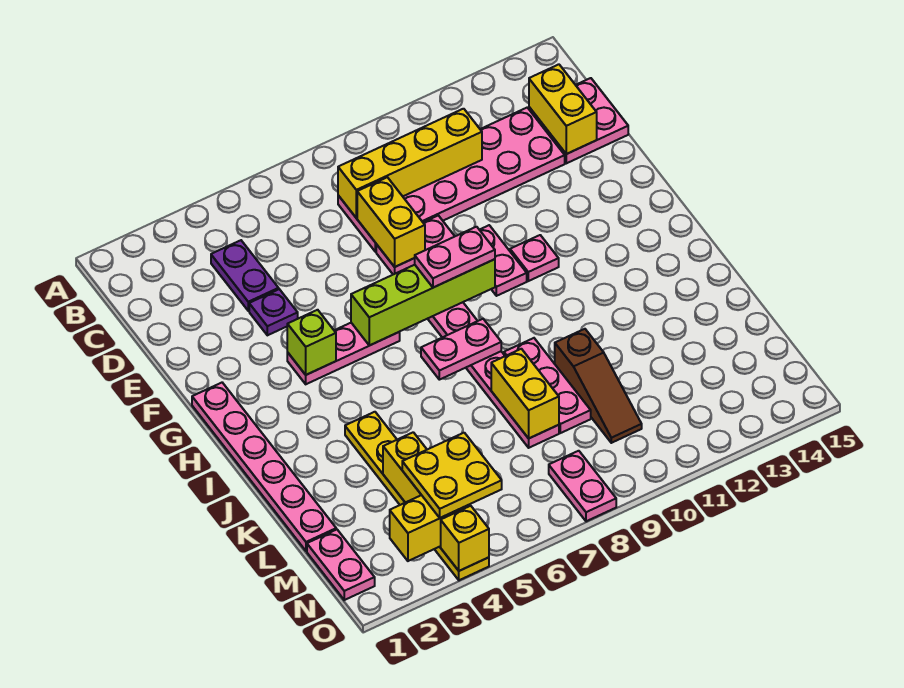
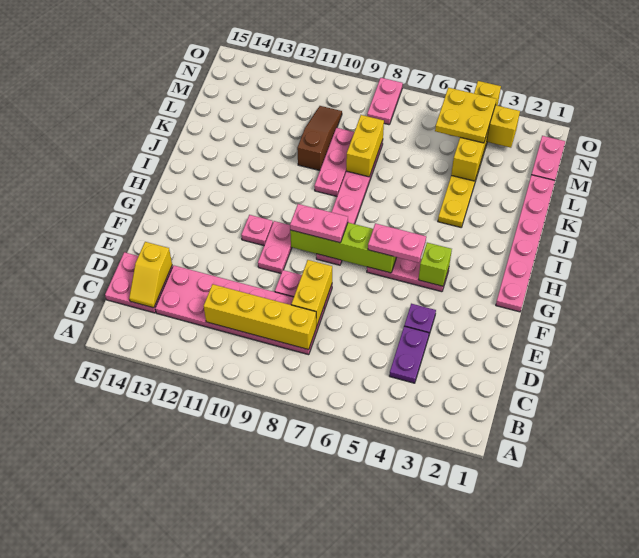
yellow brick C14:D14 level 2 -> yellow slope C14:D14 level 2 top D
pink plate I7:I8 level 2 -> pink plate G5:G6 level 3

